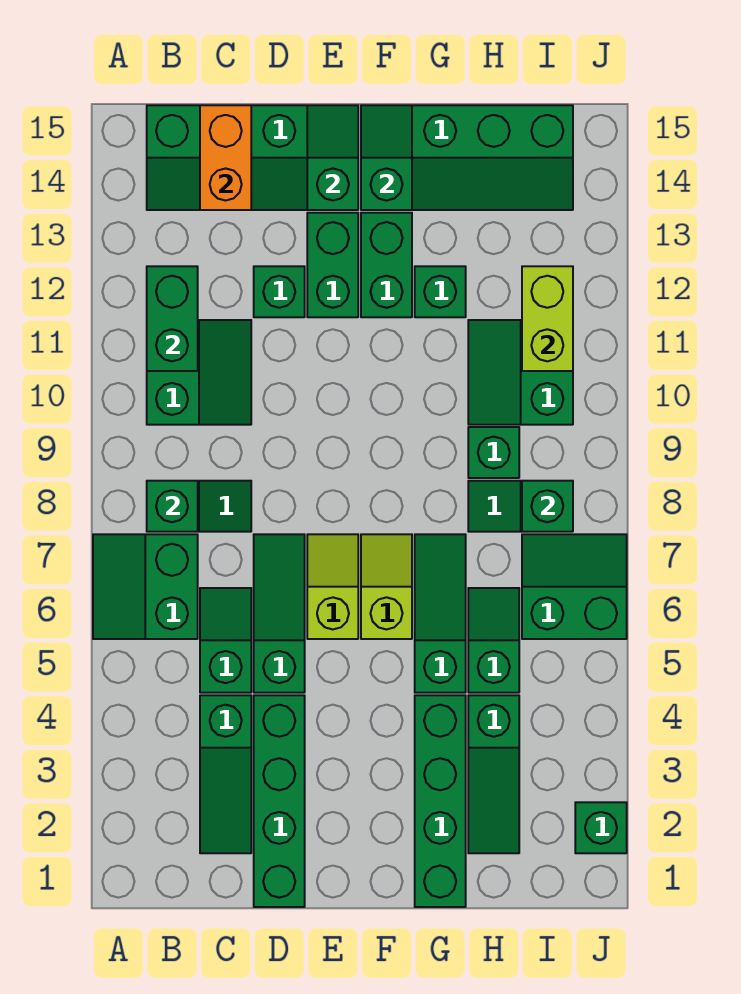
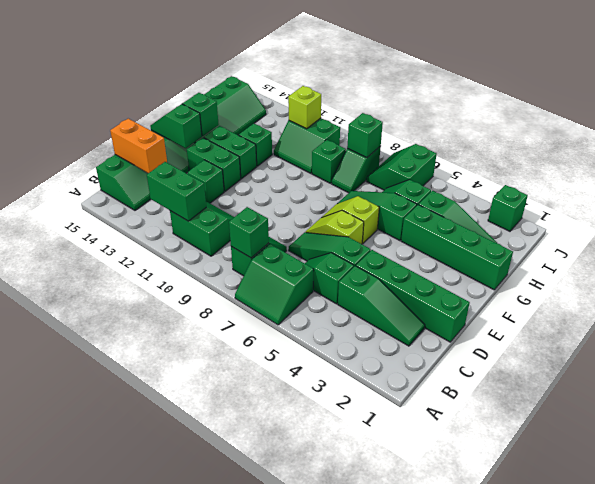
lime brick I11:I12 level 2 -> lime brick I11 level 2

